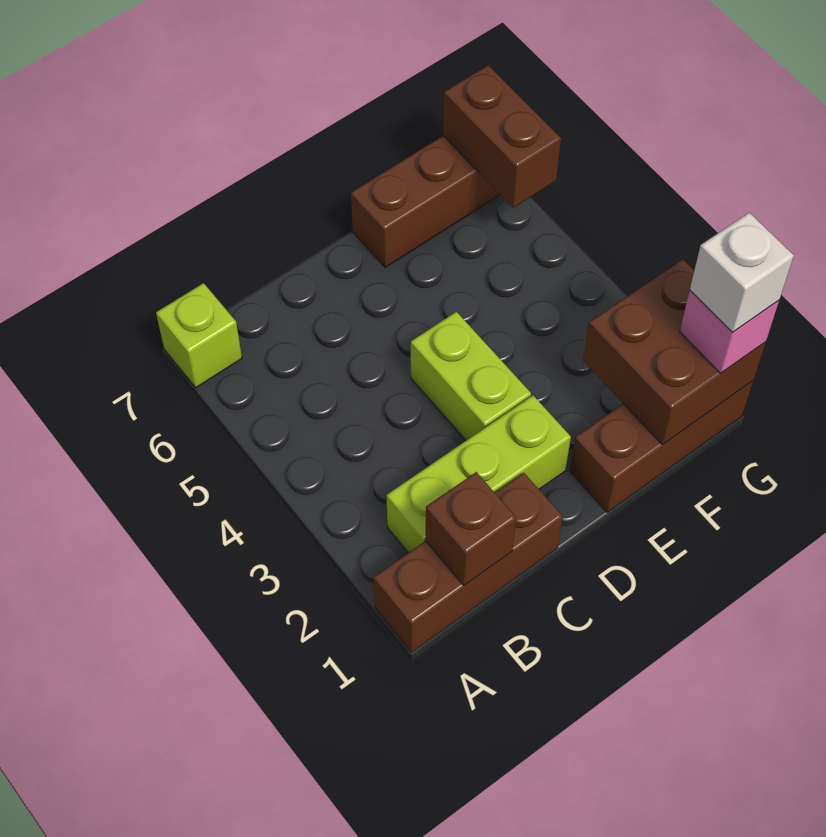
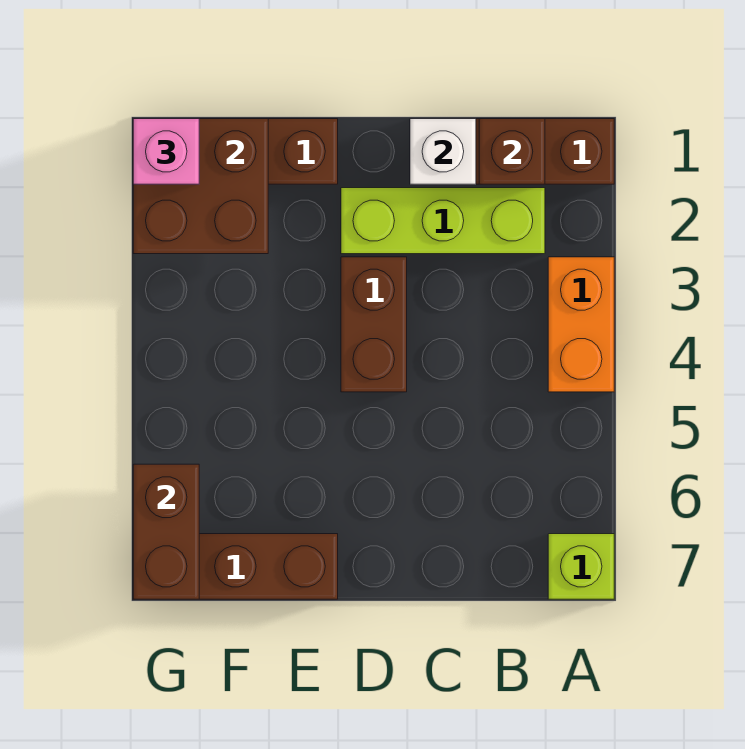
none -> orange brick A3:A4 level 1
lime brick D3:D4 level 1 -> brown brick D3:D4 level 1
white brick G1 level 4 -> white brick C1 level 2

